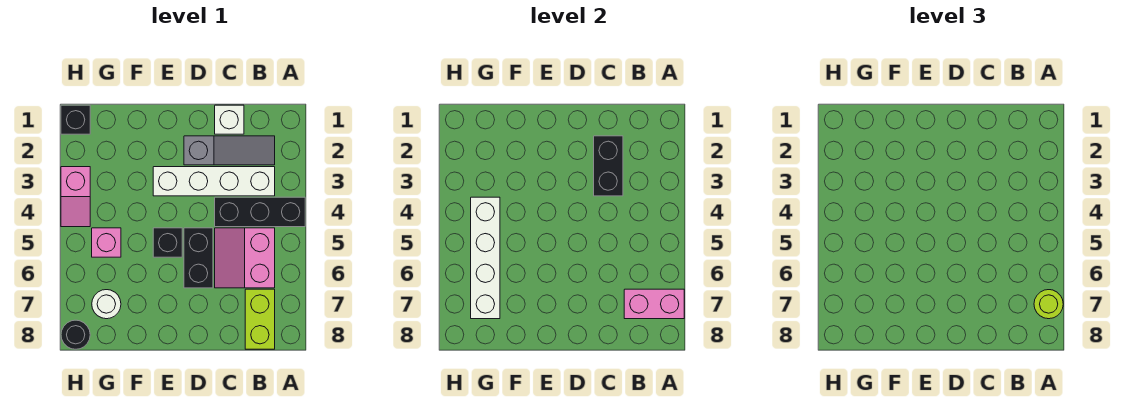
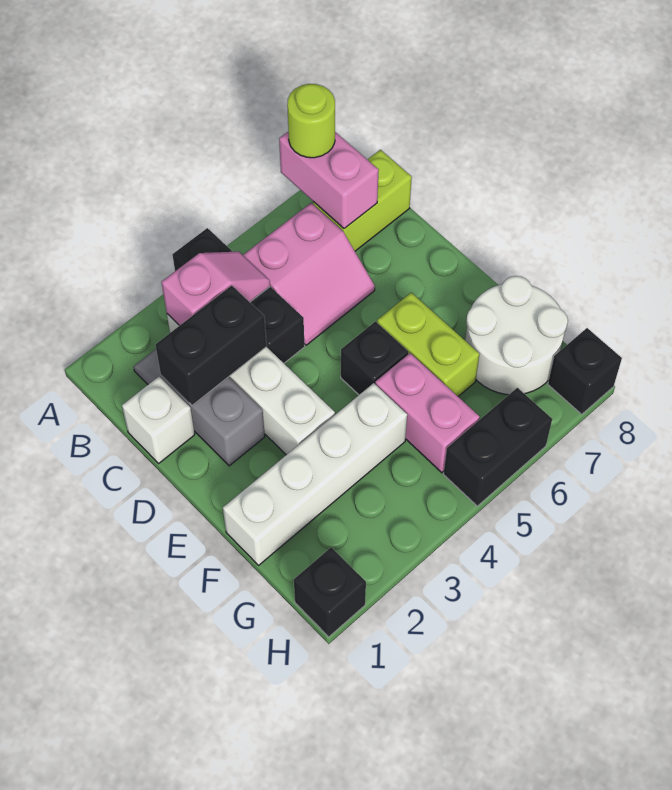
black brick D5:D6 level 1 -> black brick H5:H6 level 1
none -> lime brick E6:F6 level 1
white brick G4:G7 level 2 -> white brick F1:F4 level 1
pink brick G5 level 1 -> pink brick F5:G5 level 1
white round brick G7 level 1 -> white round brick F7:G8 level 1
pink slope H3:H4 level 1 top 3 -> pink slope B3:B4 level 2 top 3
black round brick H8 level 1 -> black brick H8 level 1

